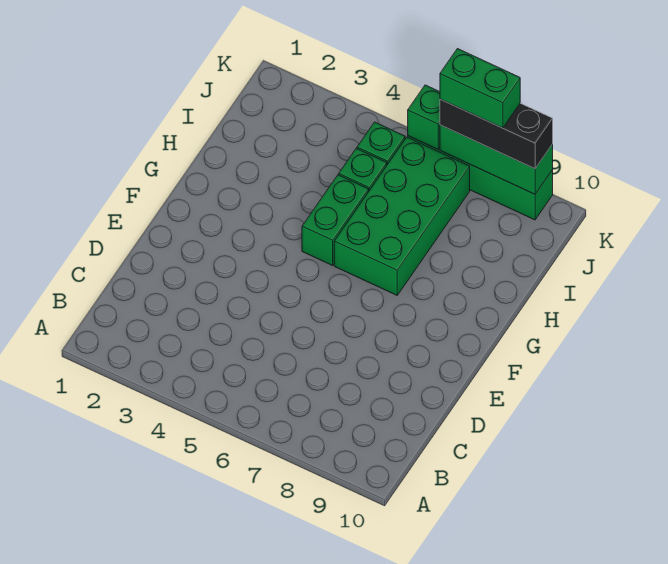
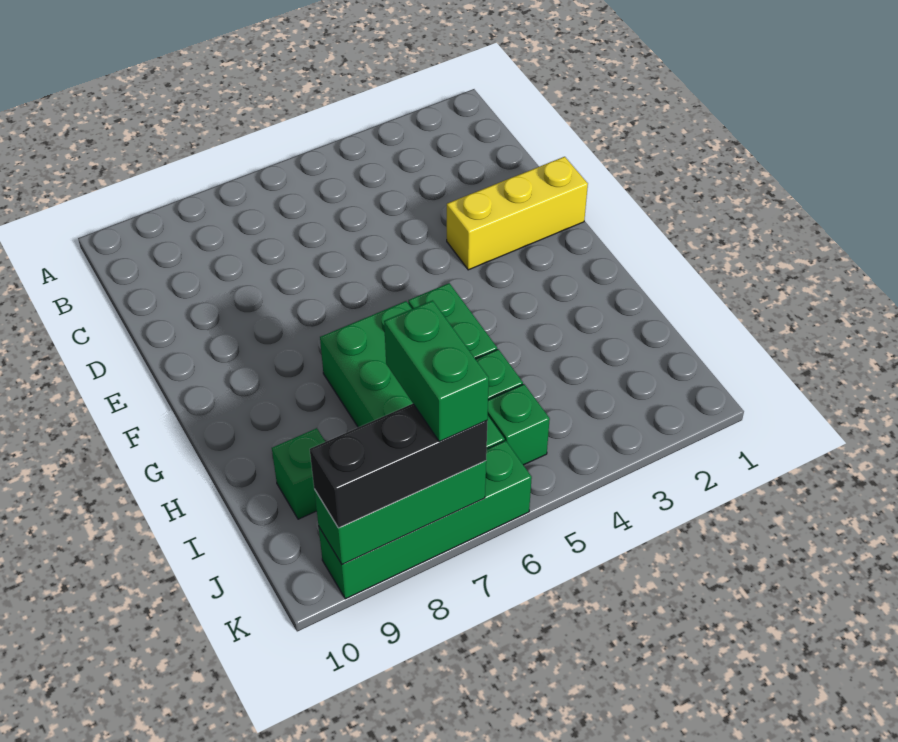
none -> yellow brick E1:E3 level 1
green brick K6 level 2 -> green brick I9 level 1
green brick K7:K8 level 4 -> green brick J7:K7 level 4

